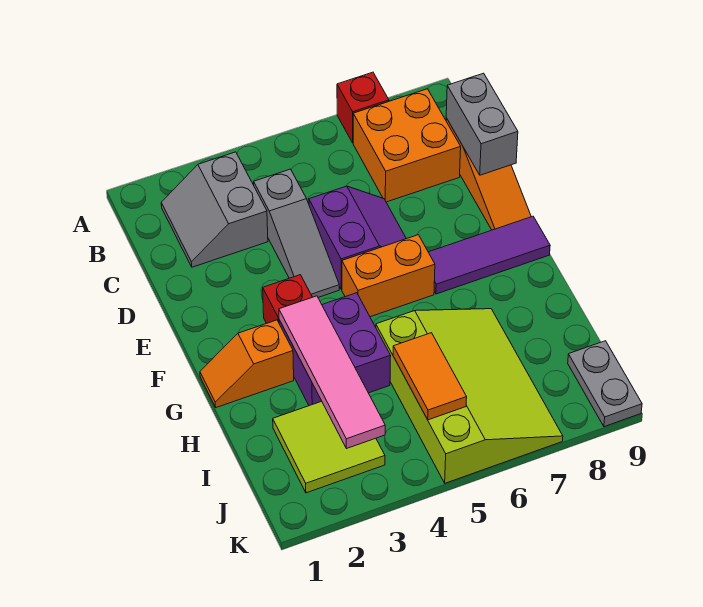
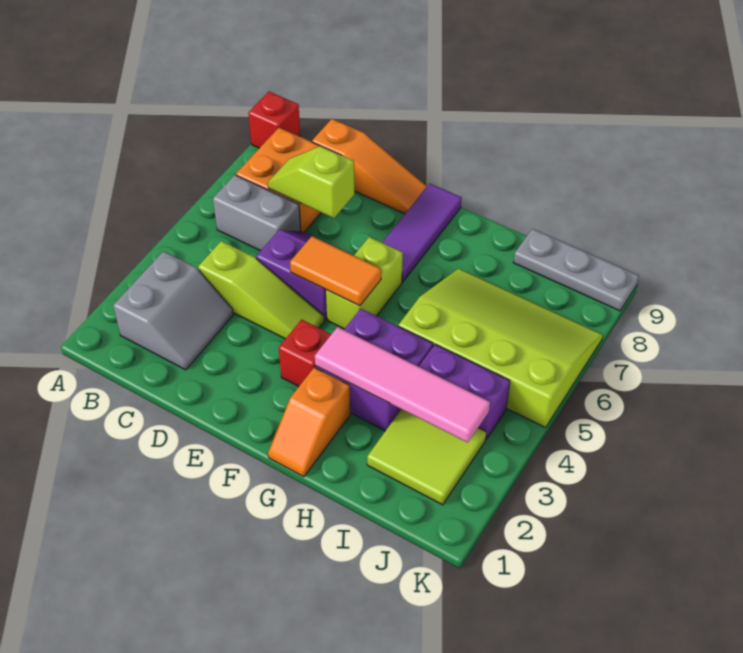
red brick A7 level 1 -> red brick A9 level 1
grey slope B2:C3 level 1 top 3 -> grey slope B2:C3 level 1 top B
grey slope C4:E4 level 1 top C -> lime slope C4:E4 level 1 top C
none -> lime slope C7:D7 level 2 top D
grey brick C9:D9 level 2 -> grey brick B6:C6 level 1
orange brick F5:F6 level 1 -> lime brick F5:F6 level 1
none -> purple brick I4:J4 level 1
orange tile I5:J5 level 2 -> orange tile E5:F5 level 2
grey plate J9:K9 level 1 -> grey plate I9:K9 level 1

